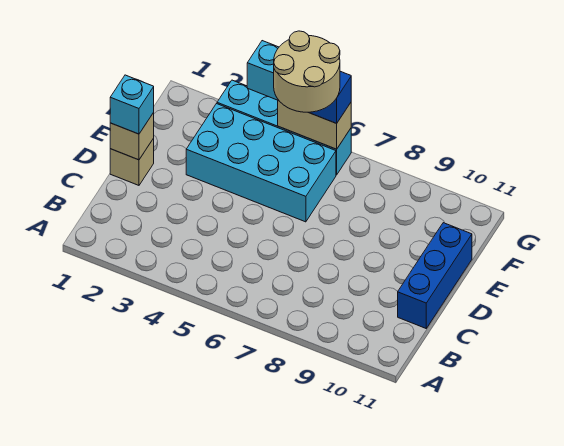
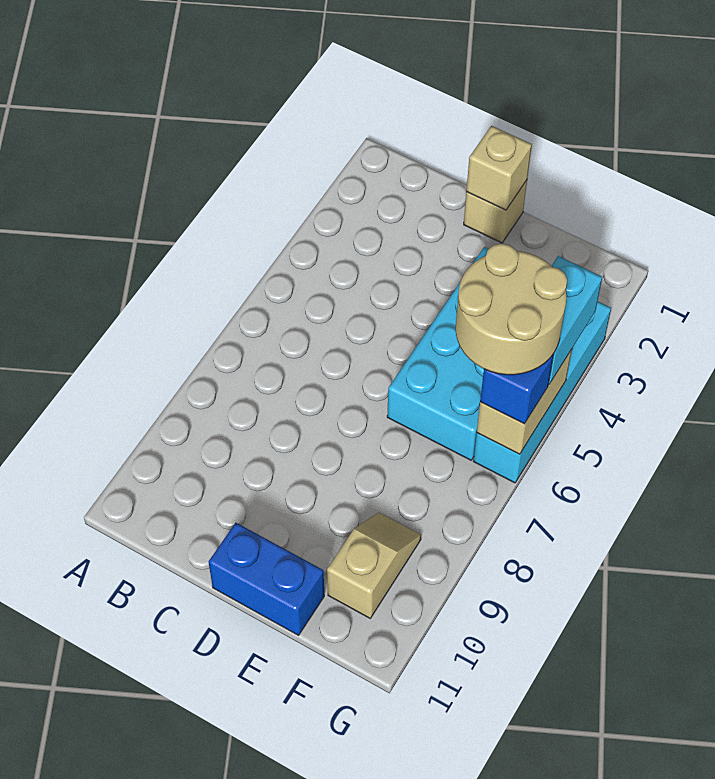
blue brick C11:E11 level 1 -> blue brick D11:E11 level 1
cyan brick D1 level 3 -> none
none -> tan slope F9:F10 level 1 top 10

